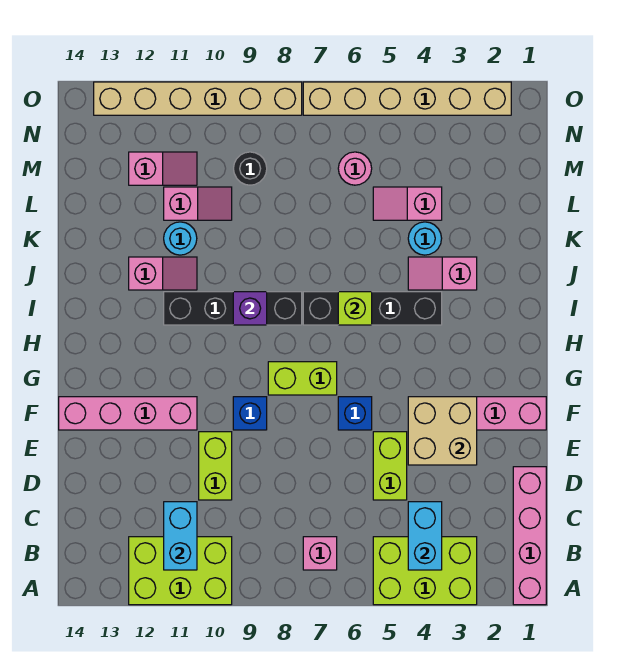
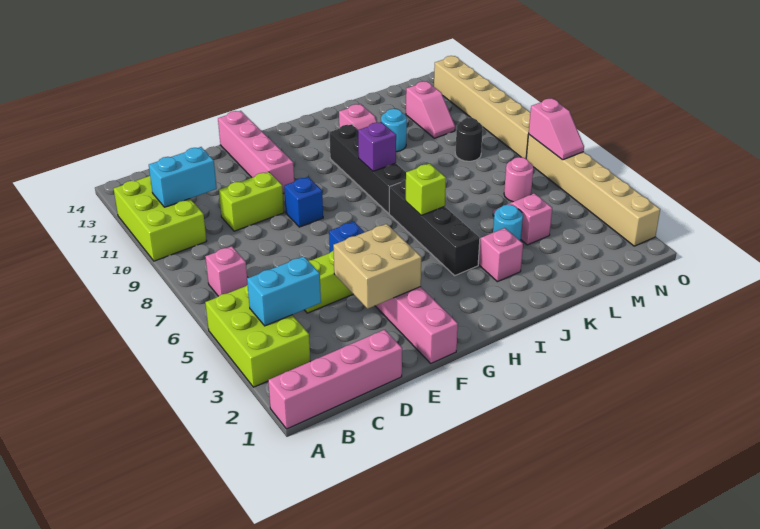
lime brick G7:G8 level 1 -> none
pink slope L10:L11 level 1 top 11 -> pink slope O6:O7 level 2 top 7

